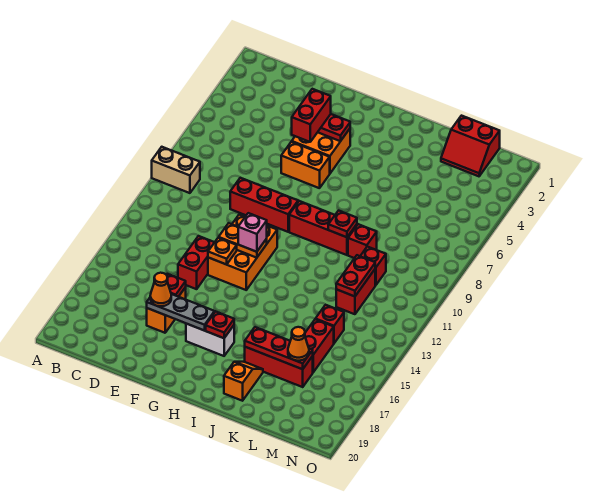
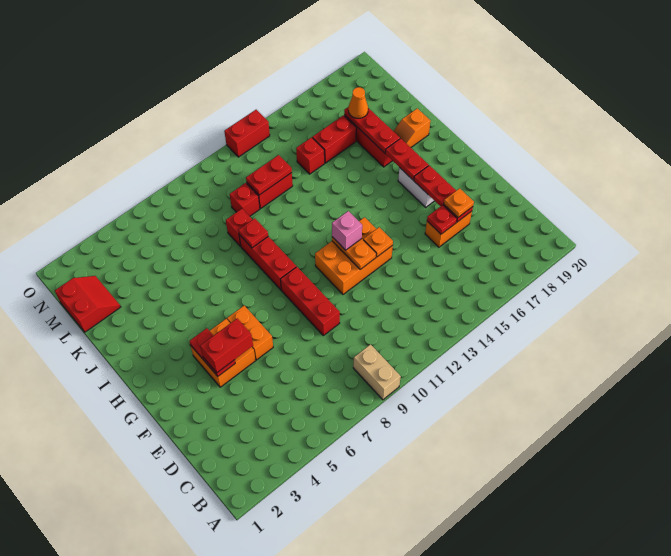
red brick E13:E14 level 1 -> red brick O12:O13 level 1
grey plate E17:G17 level 2 -> red plate E17:G17 level 2
orange cone E17 level 3 -> orange plate E17 level 3
red plate H17 level 2 -> red plate H17:I17 level 2

